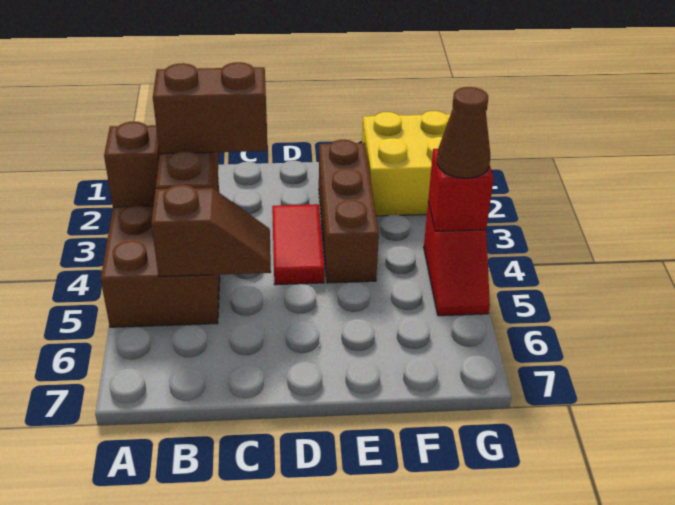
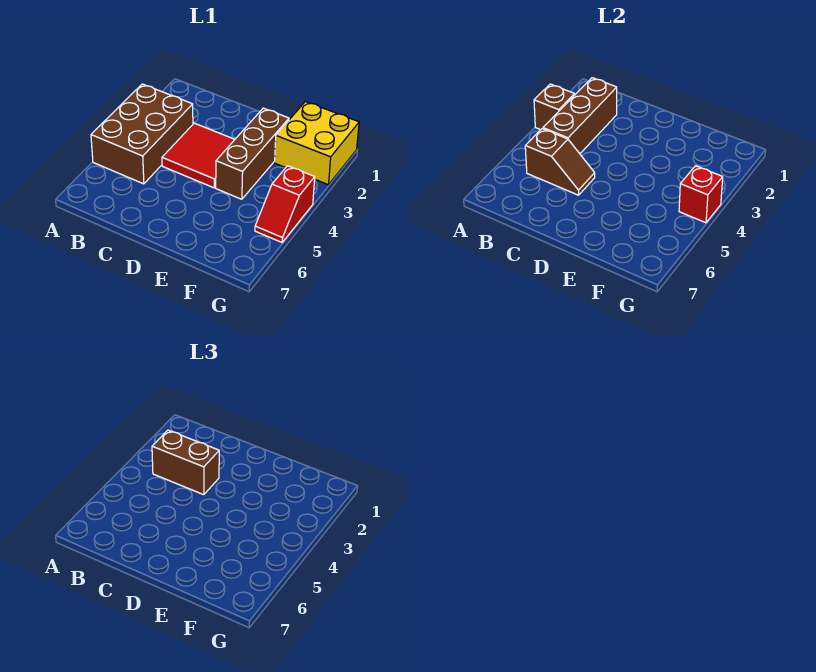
red tile D3:D4 level 1 -> red tile C3:D4 level 1
brown cone G4 level 3 -> none

